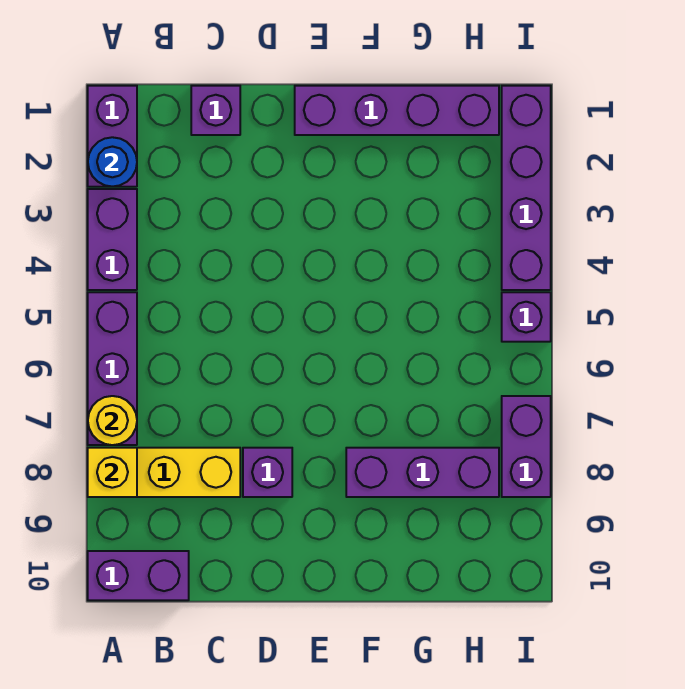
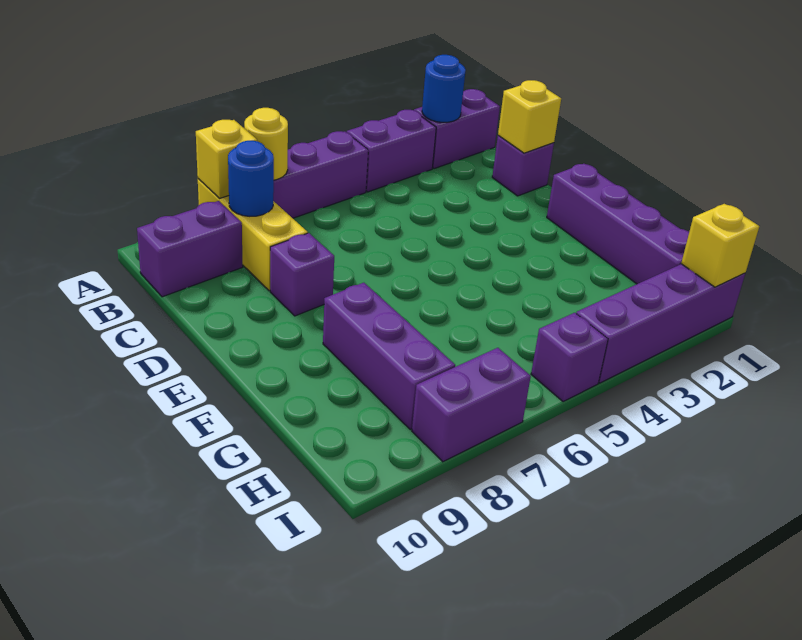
purple brick A10:B10 level 1 -> purple brick B9:B10 level 1
none -> blue round brick B8 level 2
none -> yellow brick C1 level 2
none -> yellow brick I1 level 2

